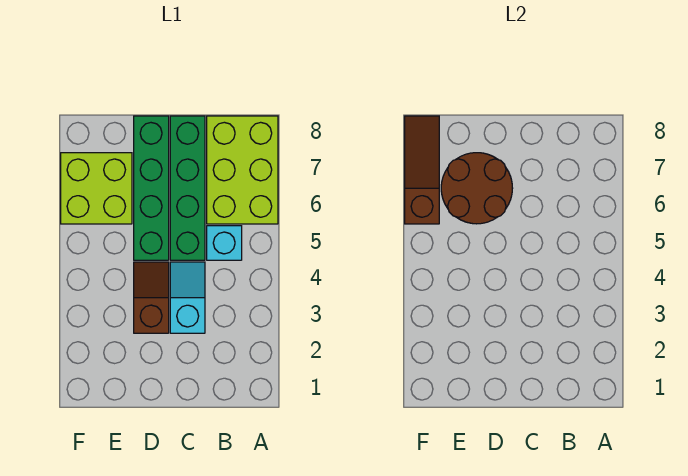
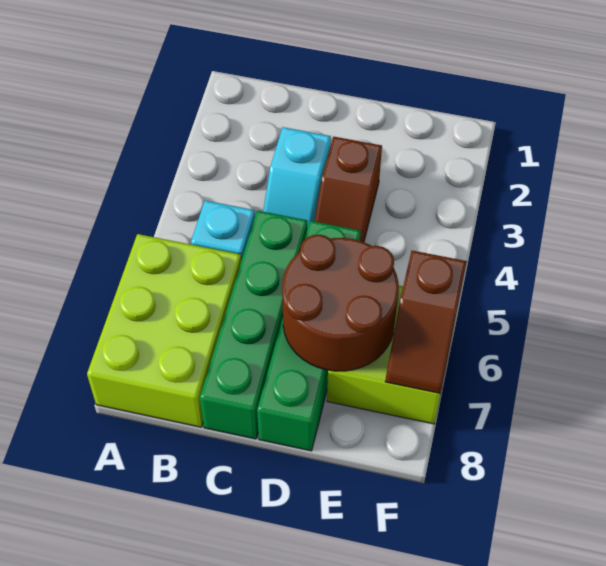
brown slope F6:F8 level 2 top 6 -> brown slope F6:F7 level 2 top 6

